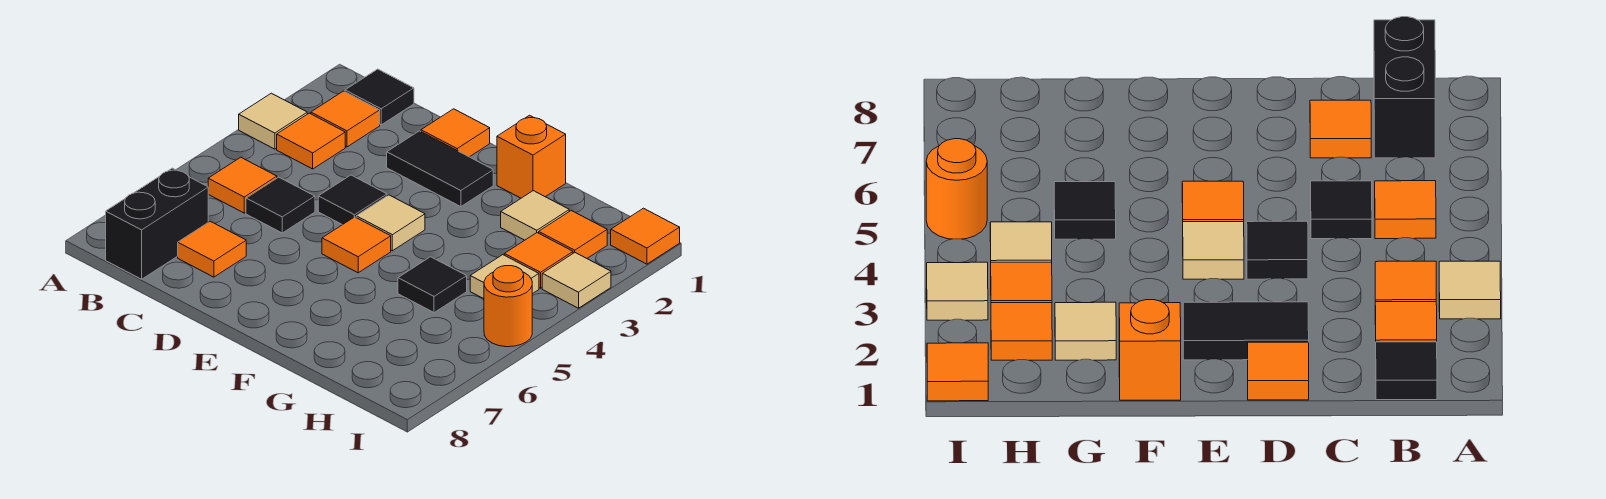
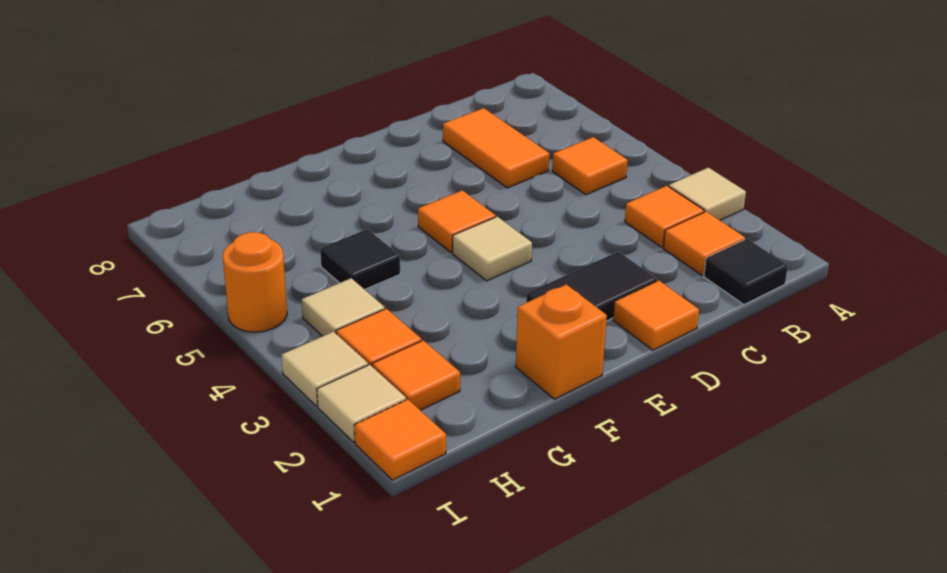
black brick B7:B8 level 1 -> none
black tile C5 level 1 -> none
orange tile C7 level 1 -> orange tile C6:C7 level 1
black tile D4 level 1 -> none
tan tile G2 level 1 -> tan tile I2 level 1

